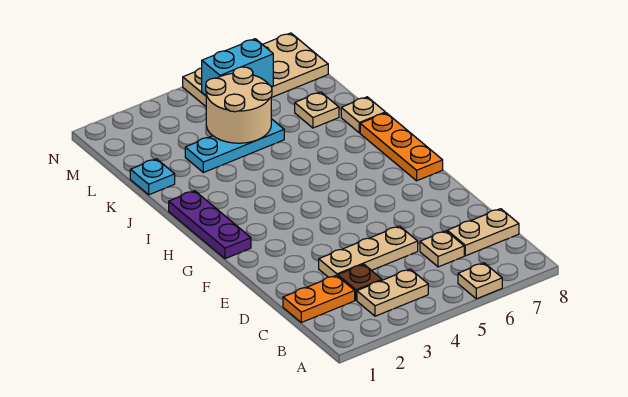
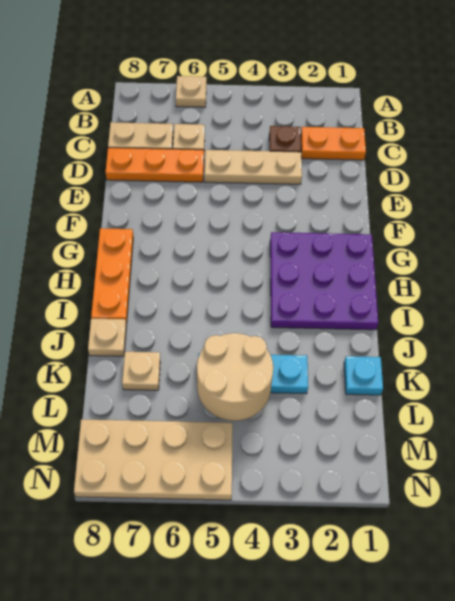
tan plate B3:B4 level 1 -> none
none -> orange plate D6:D8 level 1
purple plate G1:I1 level 1 -> purple plate G1:I3 level 1
cyan brick M5:M6 level 2 -> none

